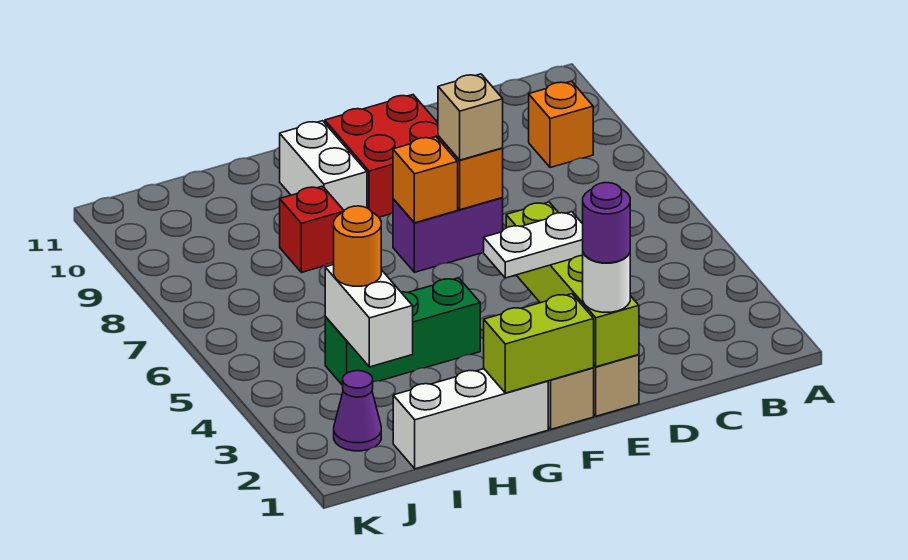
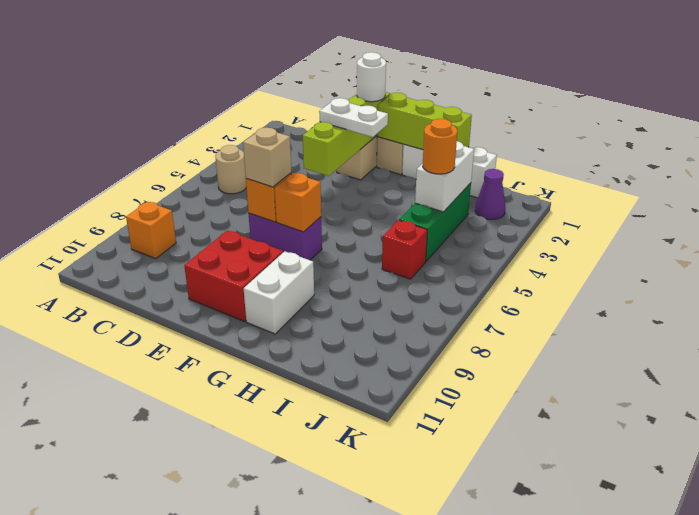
none -> tan round brick B5 level 1
purple round brick E1 level 4 -> none
lime brick F1:G1 level 2 -> lime brick F1:H1 level 2
green brick G4:I4 level 1 -> green brick I3:I5 level 1
red brick H8 level 1 -> red brick I6 level 1

